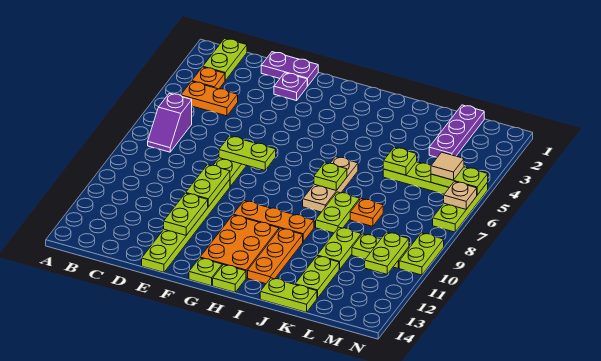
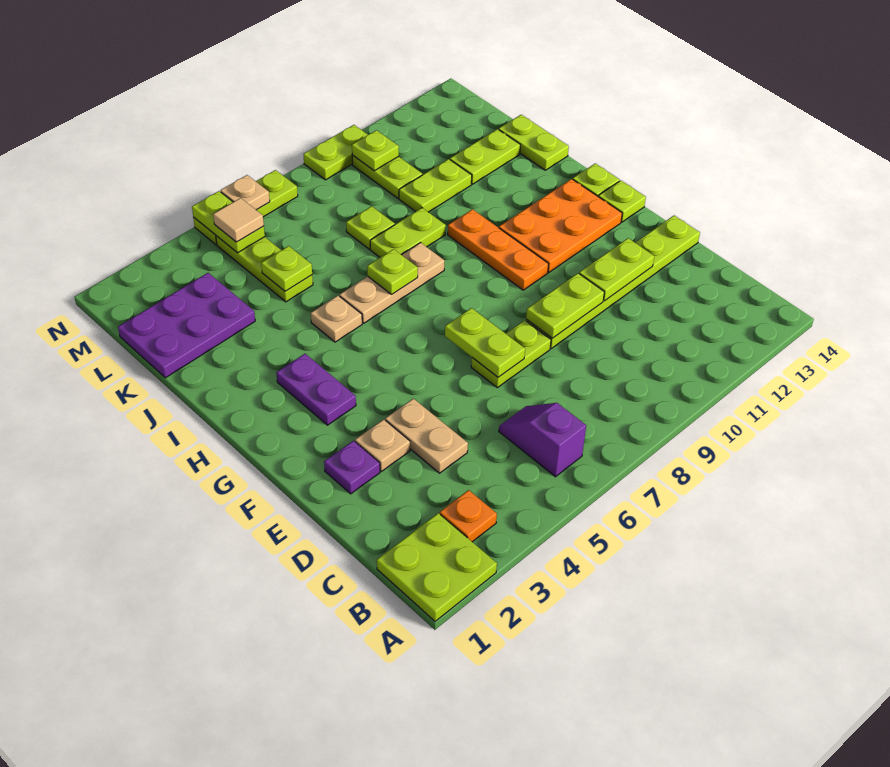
lime plate B1:B2 level 1 -> lime plate A1:B2 level 1
orange plate B4:C4 level 1 -> none
purple slope B6:B7 level 1 top 6 -> purple slope B6:C6 level 1 top B
purple plate D1:E1 level 1 -> purple plate G3:H3 level 1
none -> tan plate D4:E4 level 1
none -> tan plate E3 level 1
none -> tan plate I5 level 1
orange plate I11:I13 level 1 -> none
orange plate K8 level 1 -> lime plate K8 level 1
purple plate L1:L3 level 1 -> purple plate K1:L3 level 1
lime plate M10:M11 level 2 -> lime plate M10 level 2

